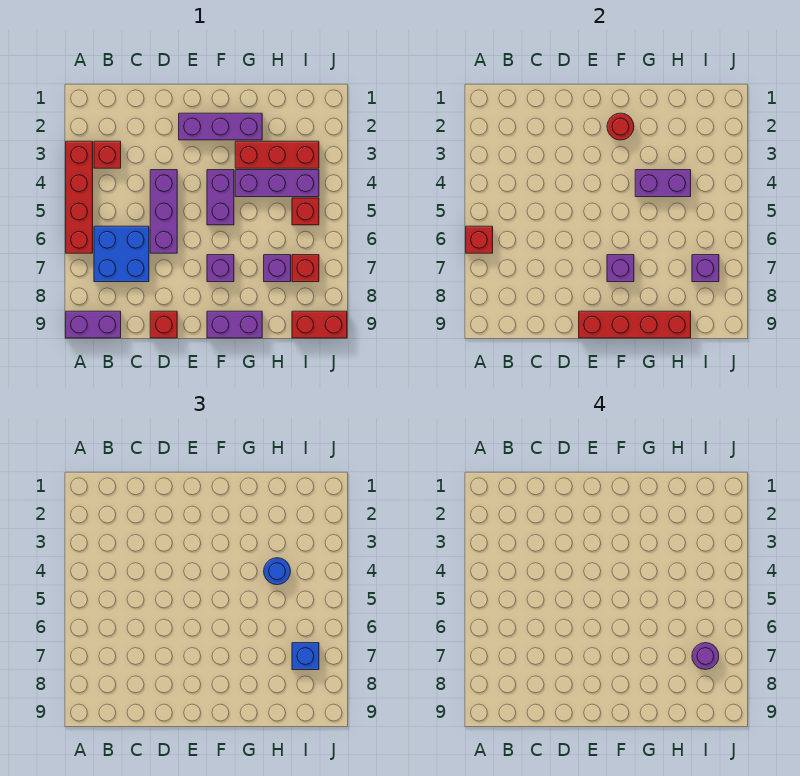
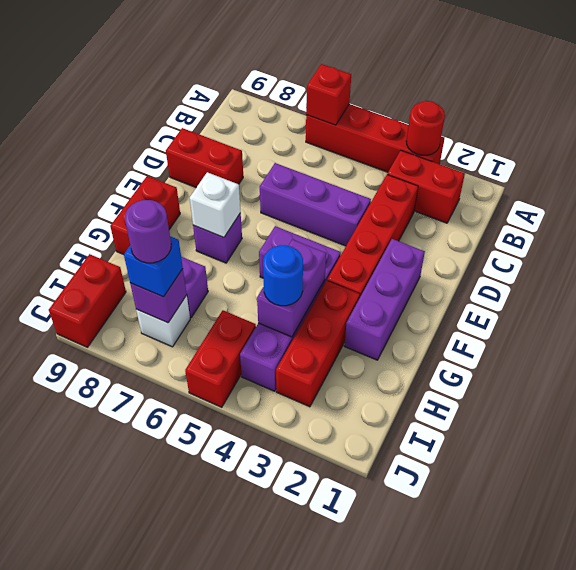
purple brick A9:B9 level 1 -> none
red brick B3 level 1 -> red brick B2:B3 level 1
blue brick B6:C7 level 1 -> none
red brick D9 level 1 -> red brick D8:D9 level 1
red brick E9:H9 level 2 -> red brick C3:F3 level 1
red round brick F2 level 2 -> red round brick A3 level 2
purple brick F7 level 2 -> white brick F7 level 2
purple brick F9:G9 level 1 -> red brick F9:G9 level 1
red brick I5 level 1 -> red brick I5:J5 level 1
red brick I7 level 1 -> white brick I7 level 1

